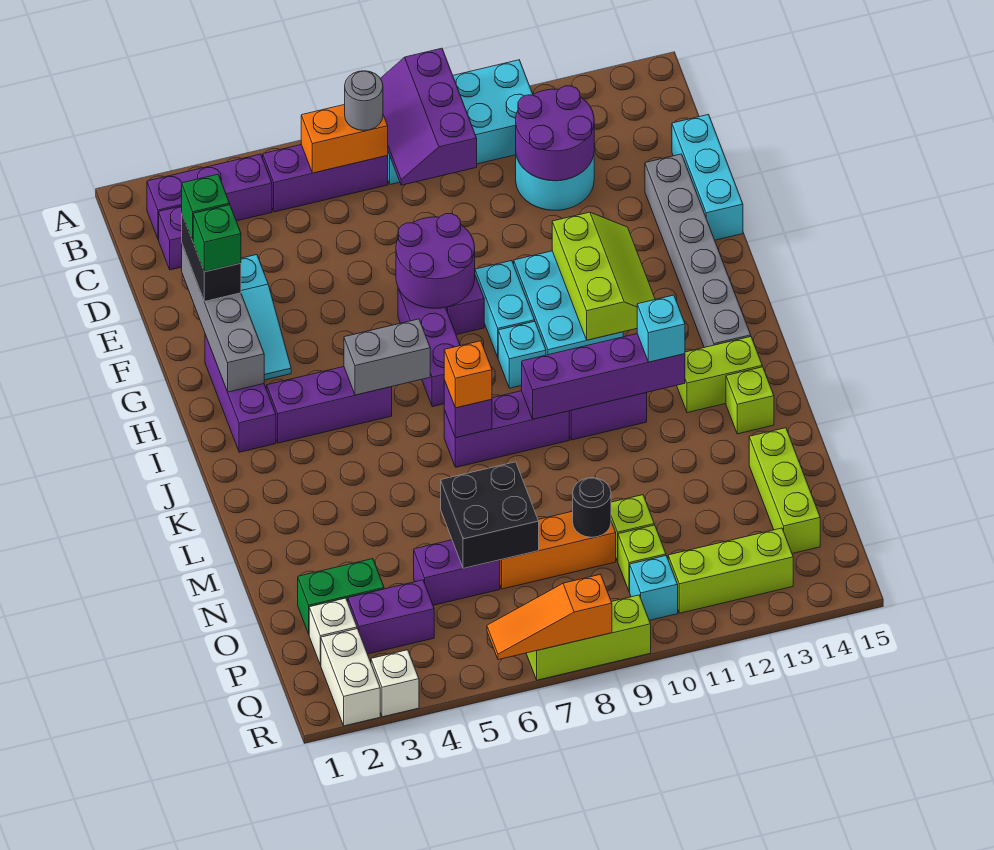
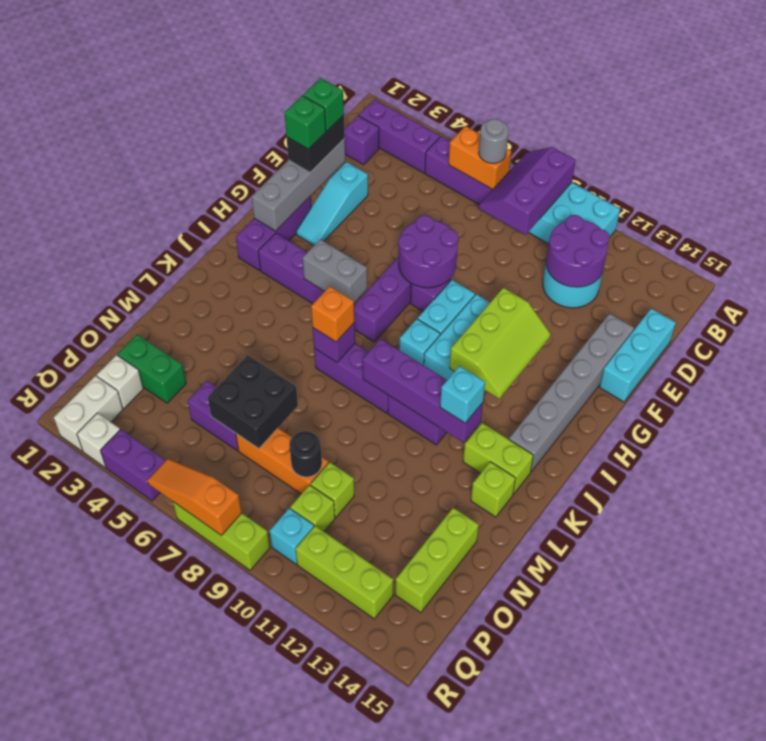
purple brick P3:P4 level 1 -> purple brick R4:R5 level 1

